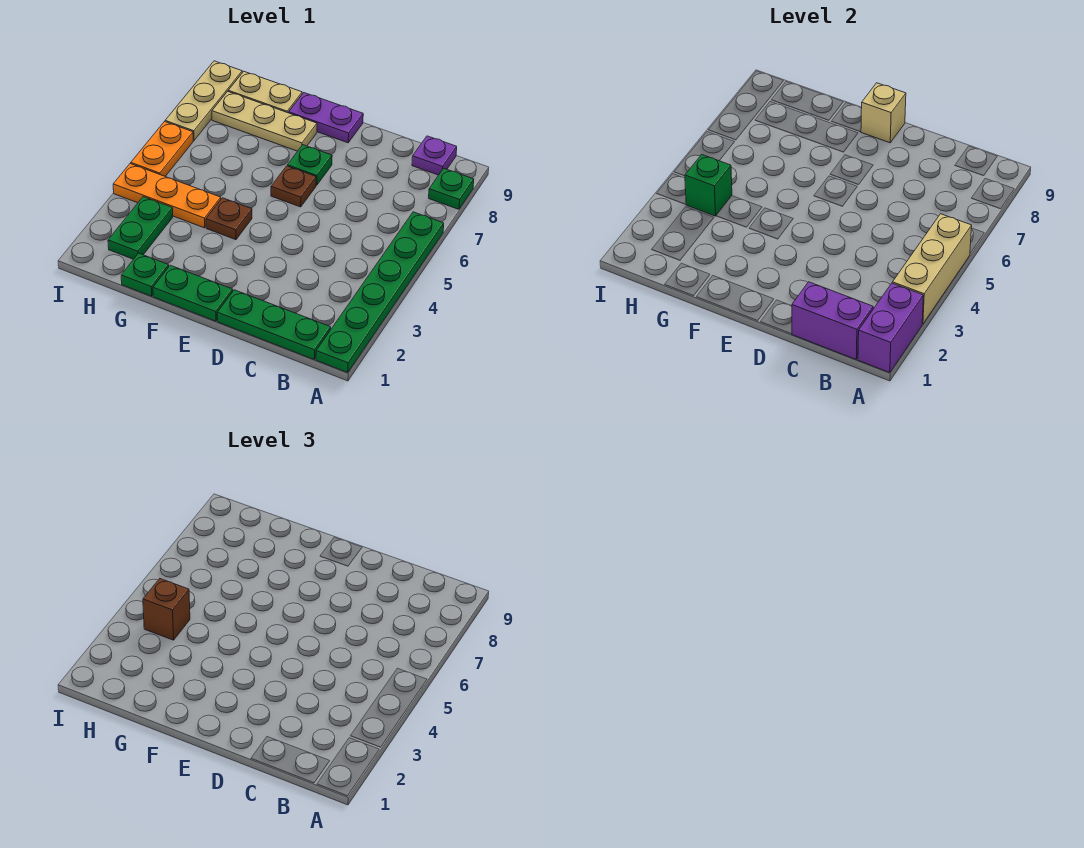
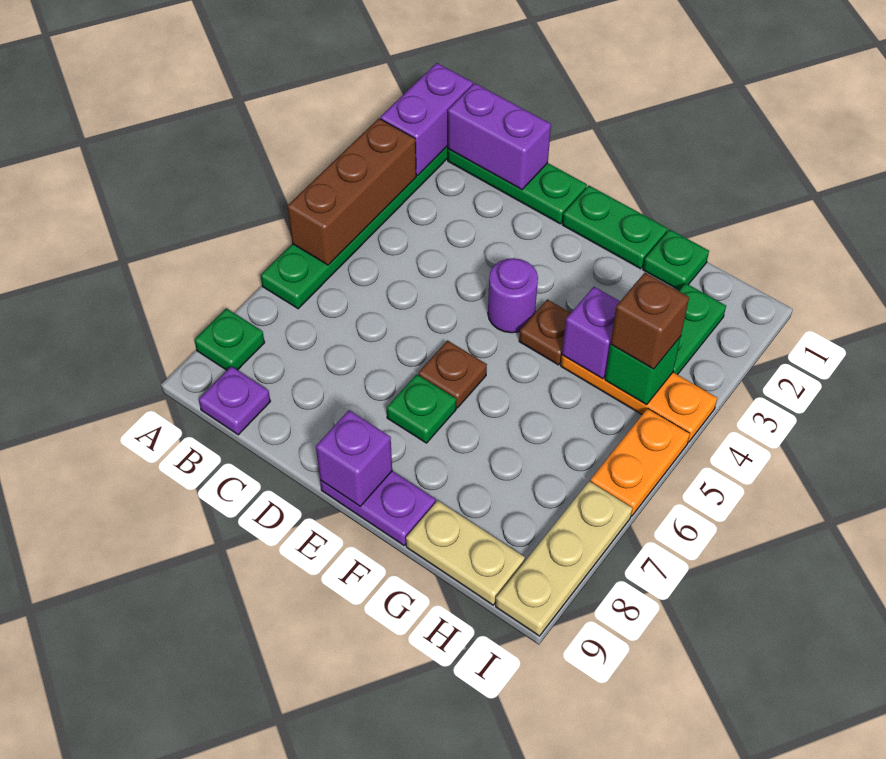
tan brick A3:A5 level 2 -> brown brick A3:A5 level 2
none -> purple round brick E4 level 1
tan brick E9 level 2 -> purple brick E9 level 2
tan plate F8:H8 level 1 -> none
none -> purple brick G4 level 2

